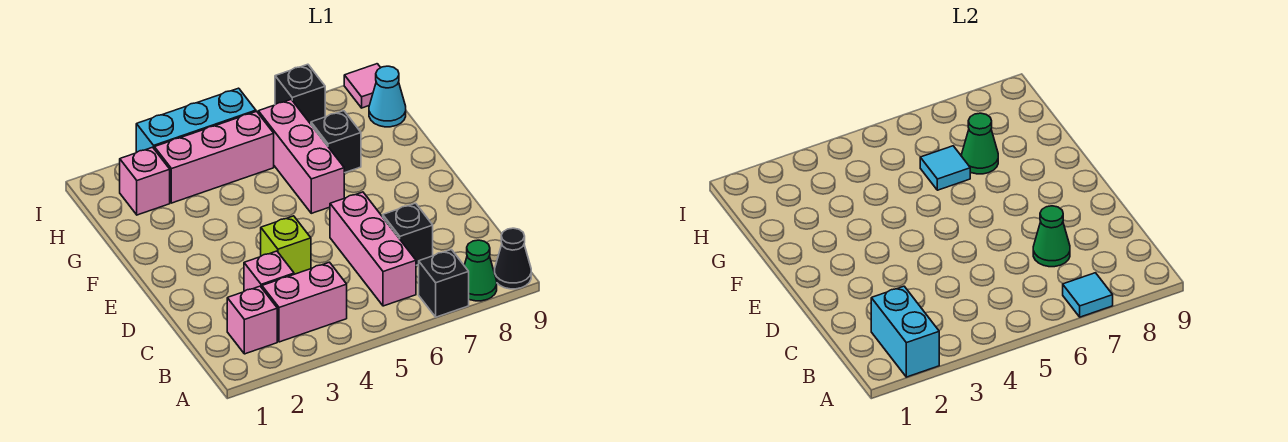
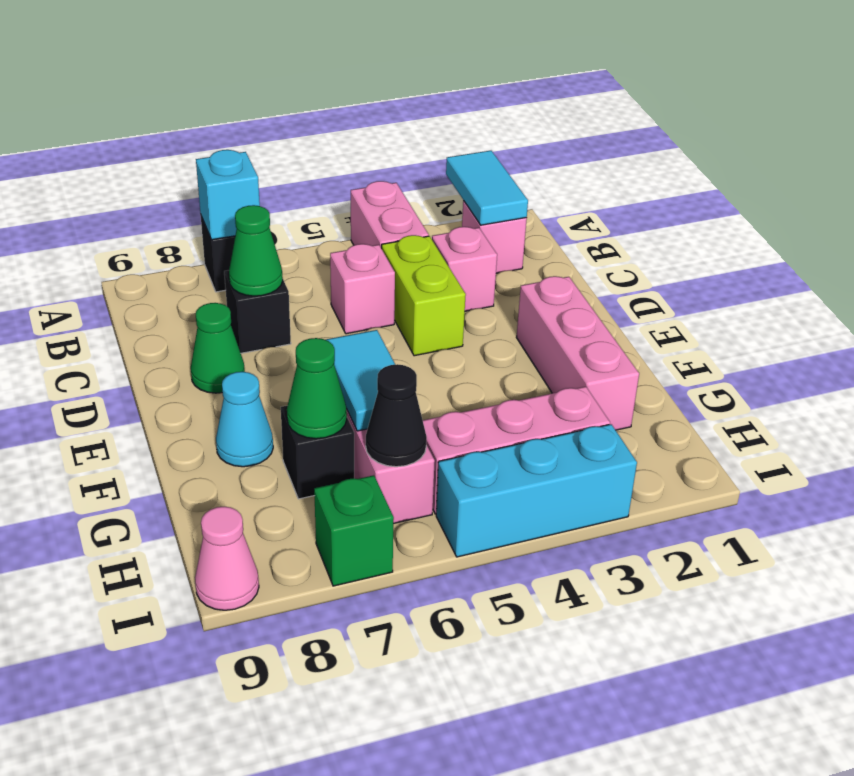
cyan brick A2:B2 level 2 -> cyan tile A2:B2 level 2
cyan tile A7 level 2 -> cyan brick A7 level 2
green cone A8 level 1 -> green cone D8 level 1
black cone A9 level 1 -> black cone H6 level 2
pink brick B3:B4 level 1 -> pink brick A4:B4 level 1
pink brick B6:D6 level 1 -> pink brick E2:G2 level 1
lime brick D4 level 1 -> lime brick C4:D4 level 1
cyan tile G6 level 2 -> cyan tile F6:G6 level 2
pink brick H2 level 1 -> pink brick C5 level 1
cyan cone H9 level 1 -> cyan cone F8 level 1
black brick I7 level 1 -> green brick I7 level 1
pink tile I9 level 1 -> pink cone I9 level 1

